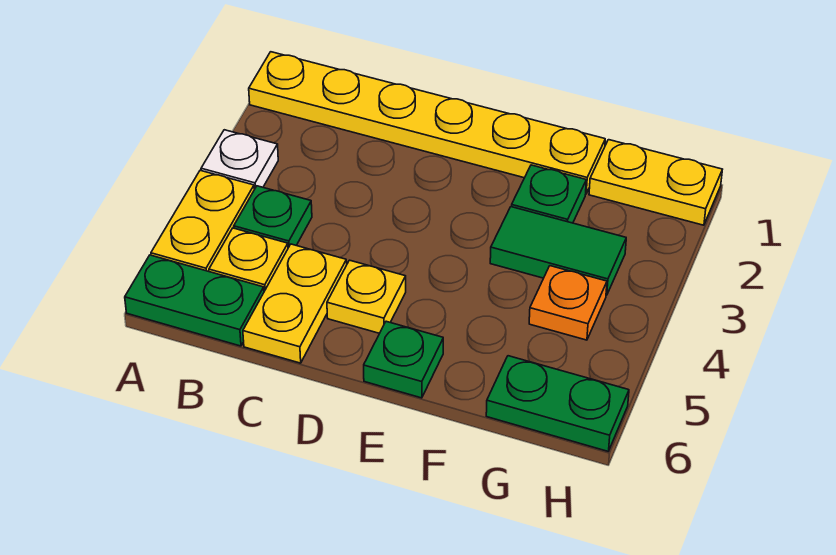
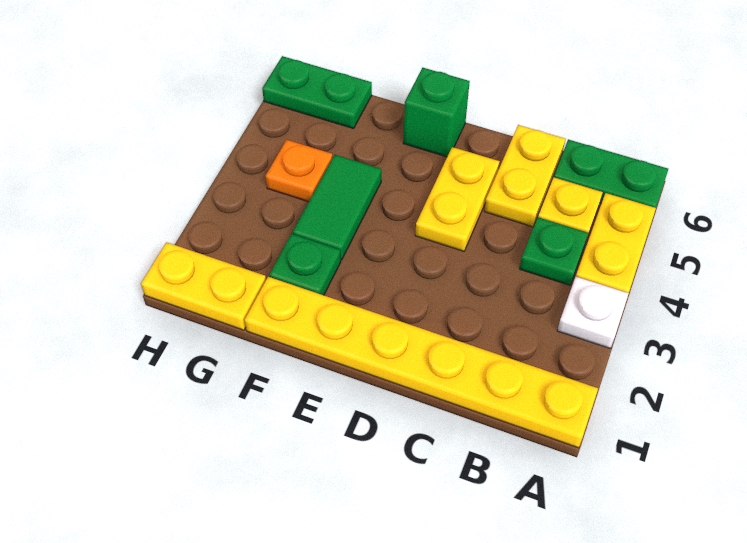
yellow plate D5 level 1 -> yellow plate D4:D5 level 1
green plate E6 level 1 -> green brick E6 level 1
green tile F3:G3 level 1 -> green tile F3:F4 level 1

